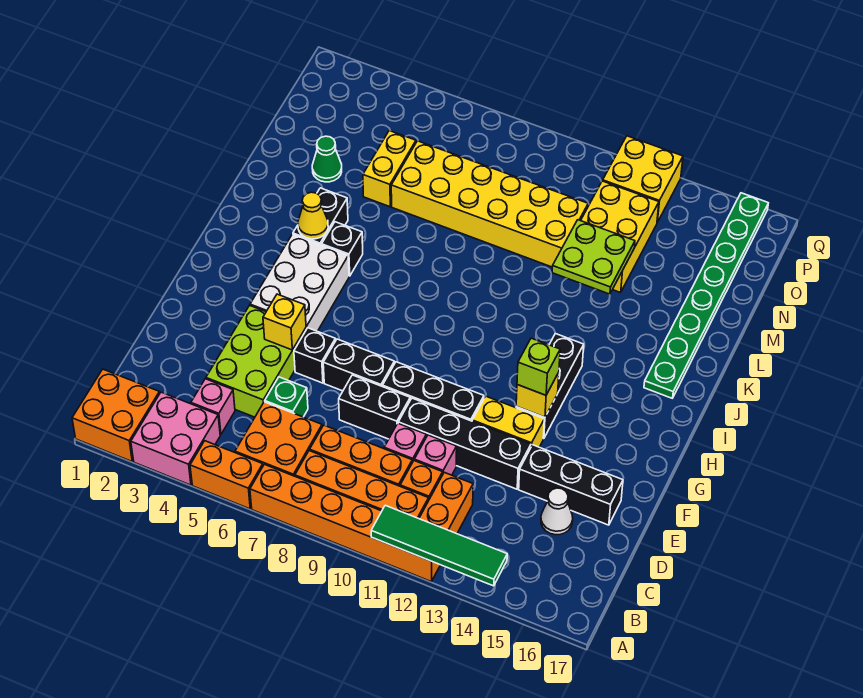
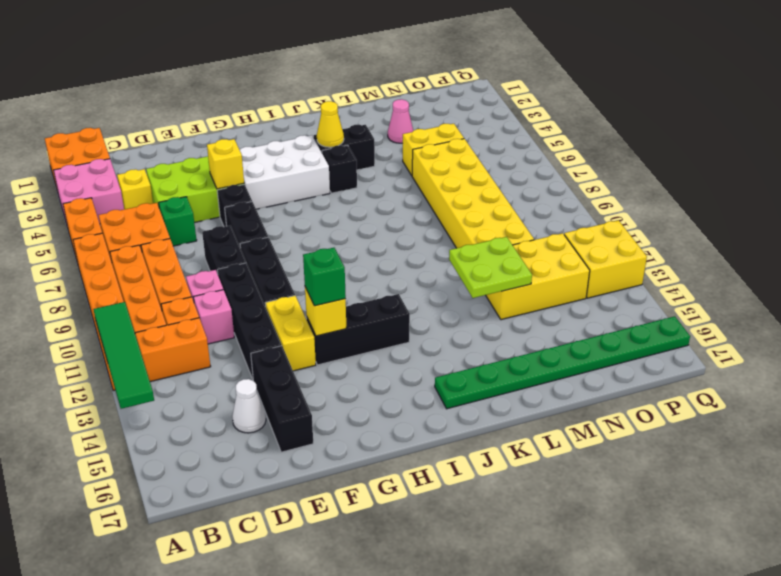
pink brick C4 level 1 -> yellow brick C4 level 1
lime brick G13 level 3 -> green brick G13 level 3
green cone M3 level 1 -> pink cone M3 level 1

